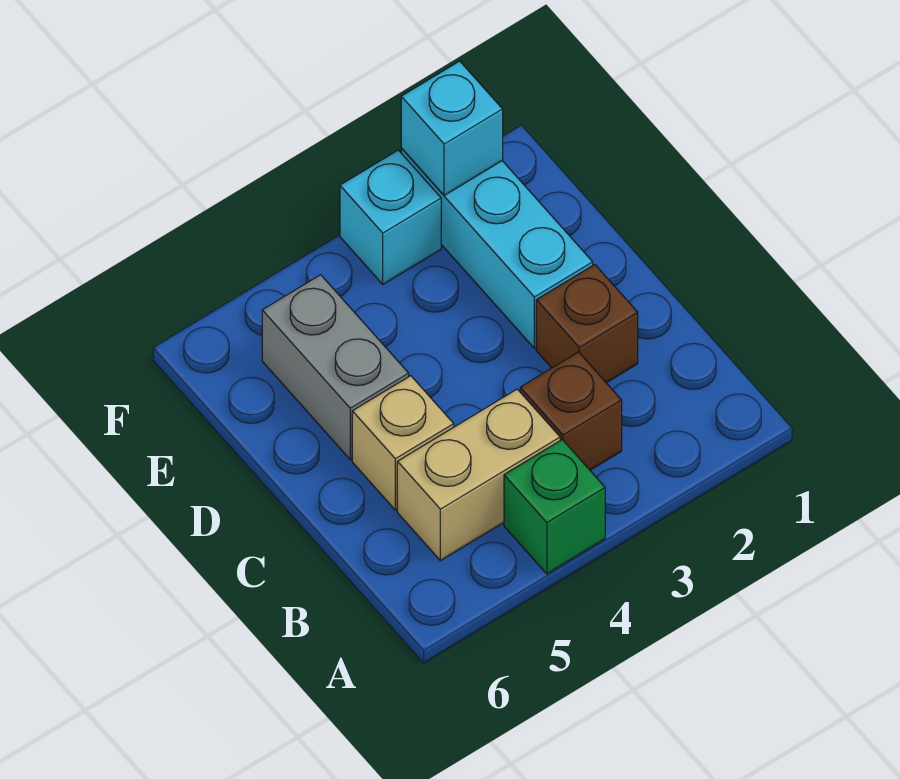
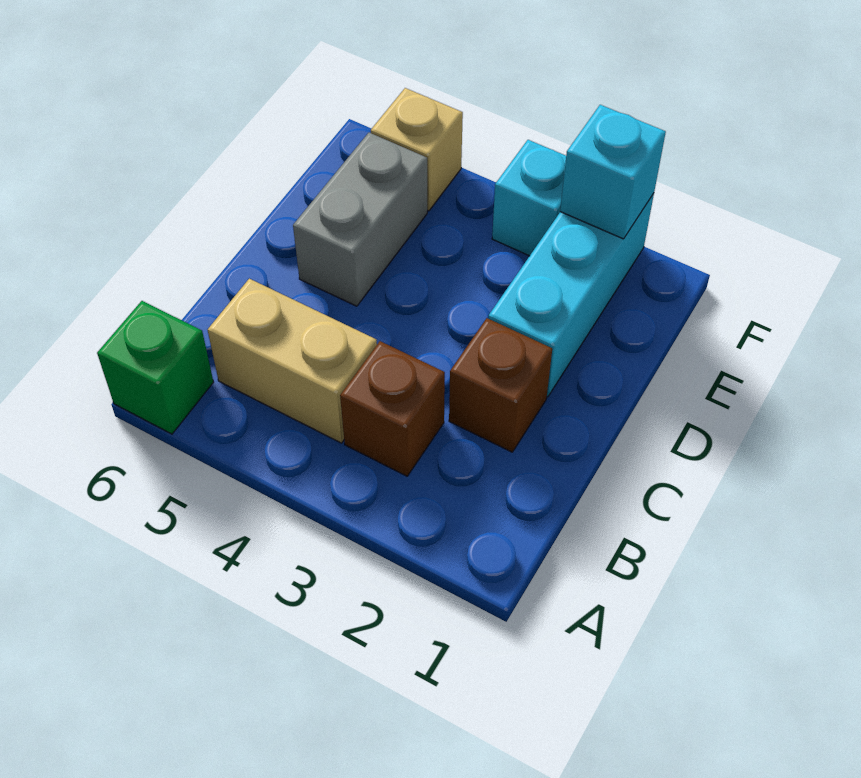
green brick A4 level 1 -> green brick A6 level 1
tan brick C5 level 1 -> tan brick F5 level 1

